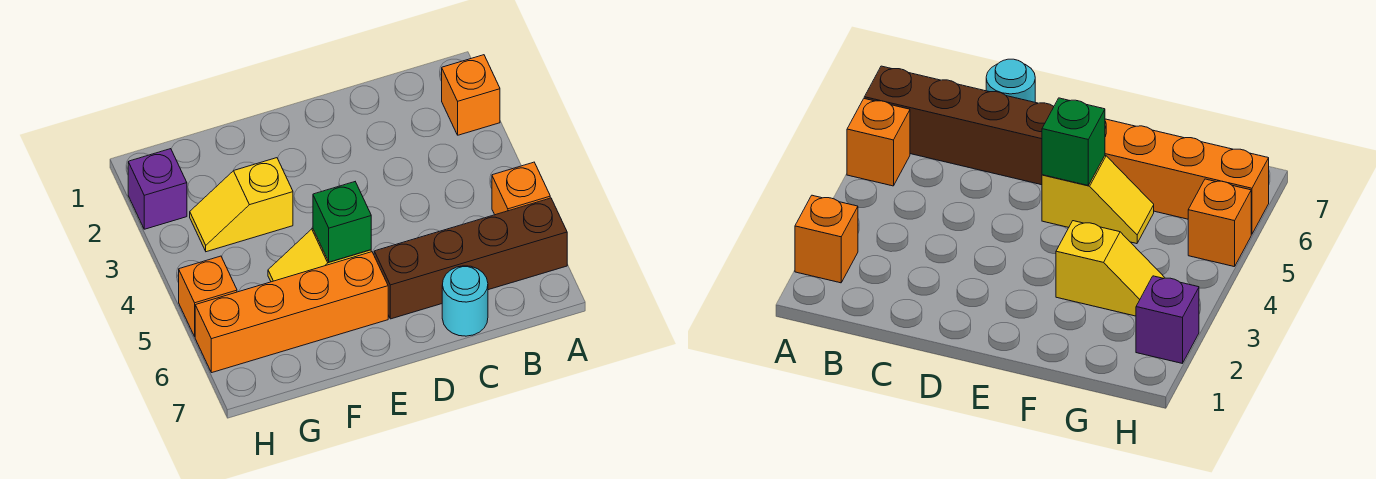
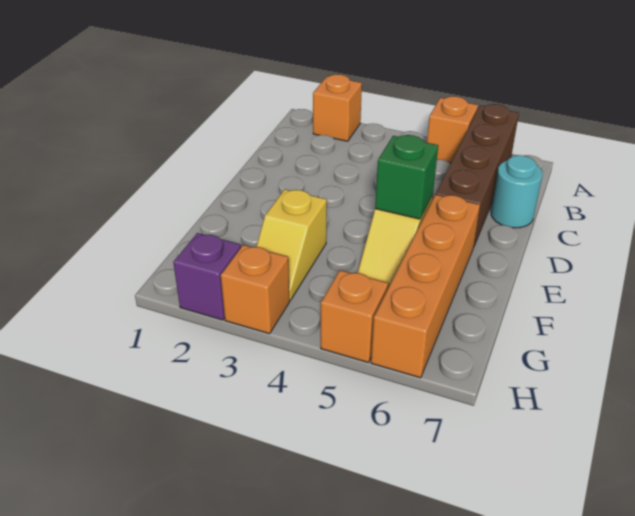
none -> orange brick H3 level 1

